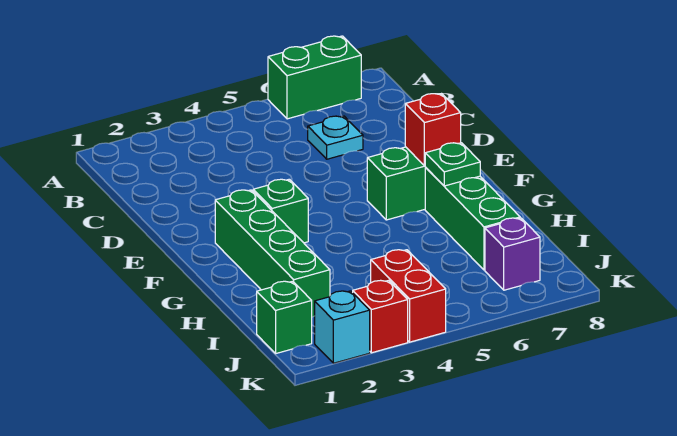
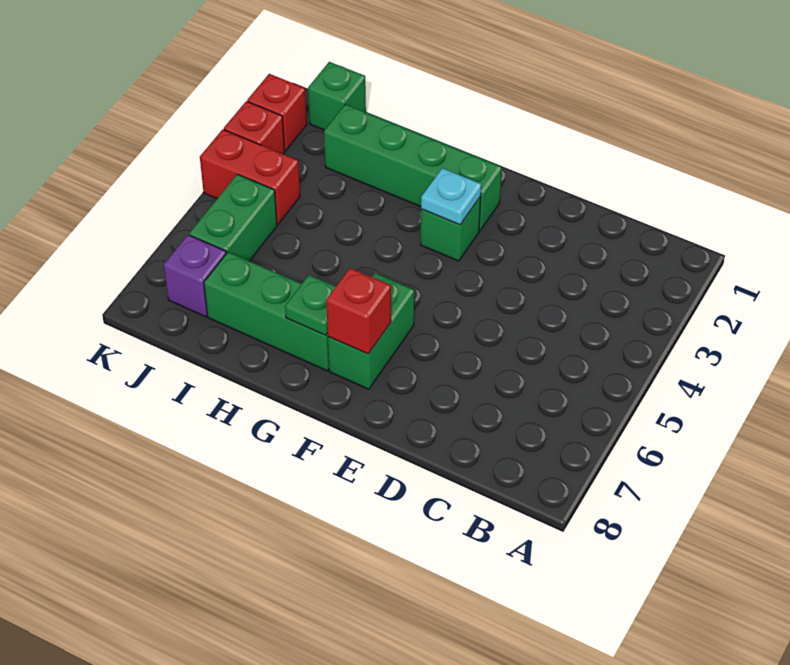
green brick A6:A7 level 1 -> green brick J5:J6 level 1
cyan plate C6 level 1 -> cyan plate F3 level 2
cyan brick K2 level 1 -> red brick K2 level 1

